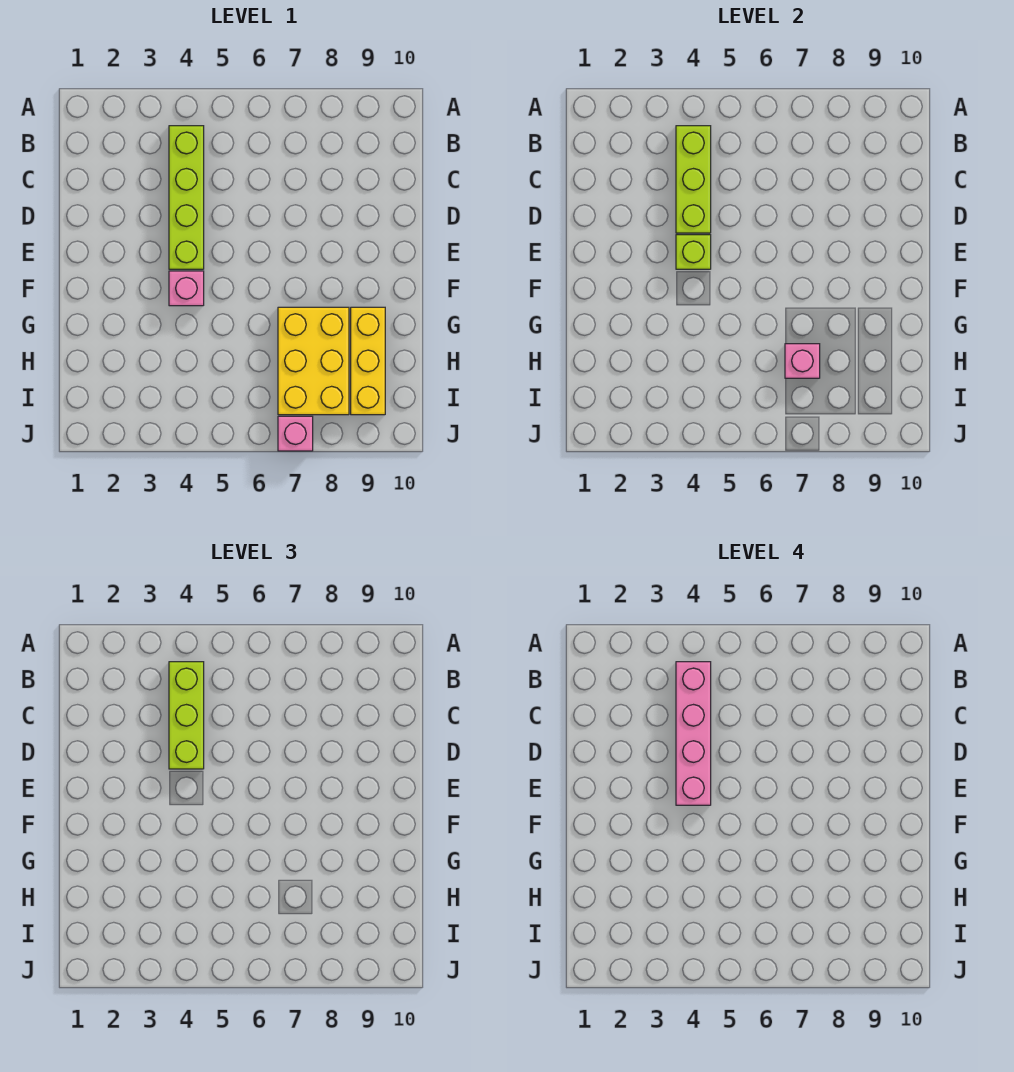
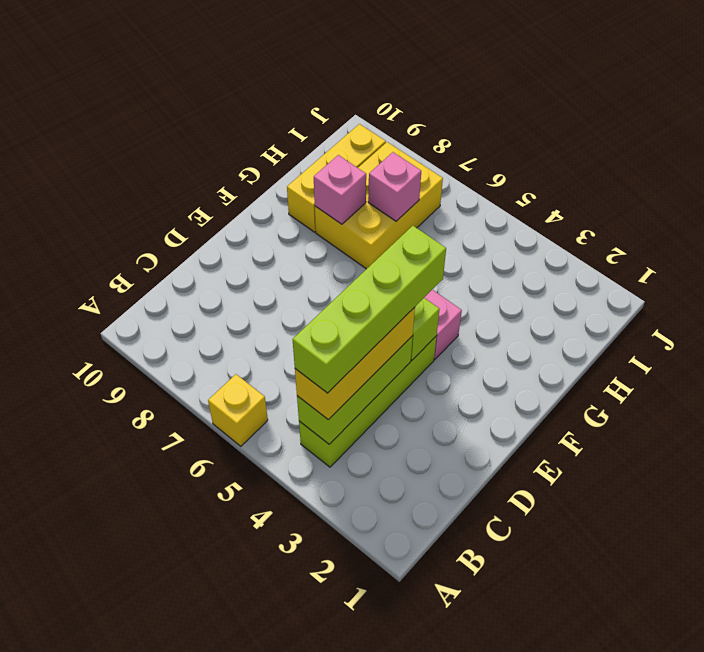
none -> yellow brick A6 level 1
lime brick B4:D4 level 3 -> yellow brick B4:D4 level 3
pink brick B4:E4 level 4 -> lime brick B4:E4 level 4
pink brick J7 level 1 -> pink brick G8 level 2

